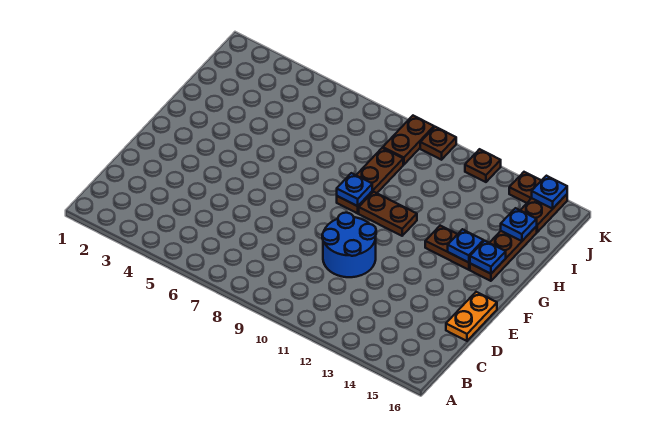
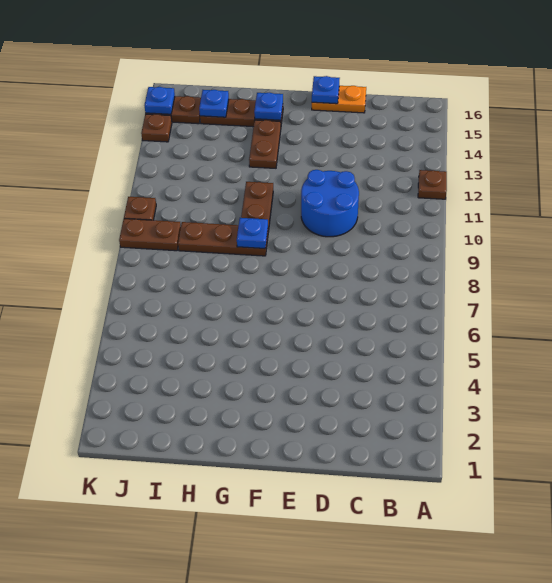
blue plate G14 level 2 -> blue plate E16 level 2
brown plate K12 level 1 -> brown plate A12 level 1

